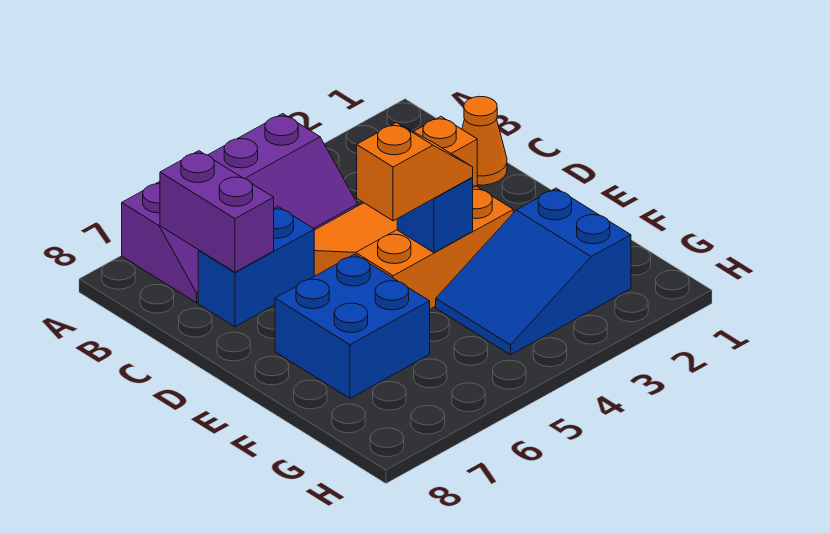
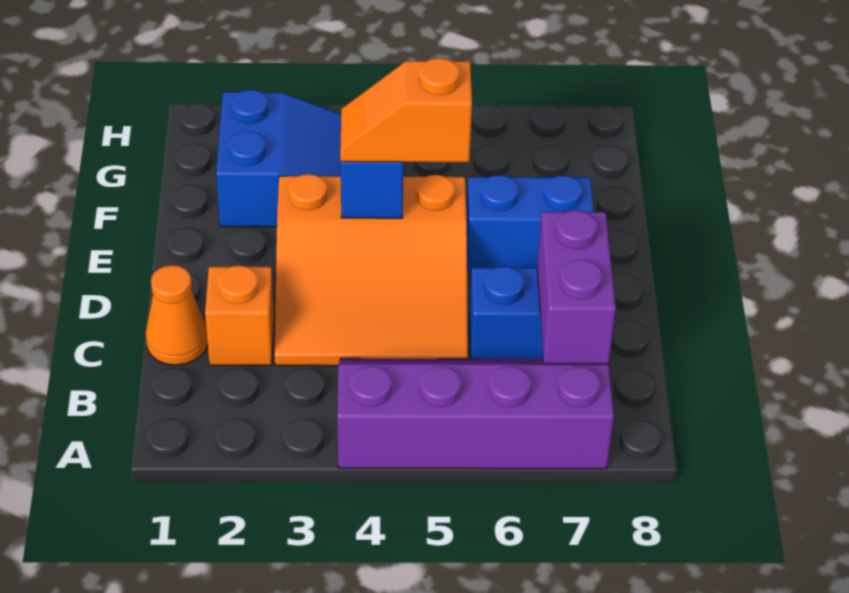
blue brick E6:F7 level 1 -> blue brick E6:E7 level 1

